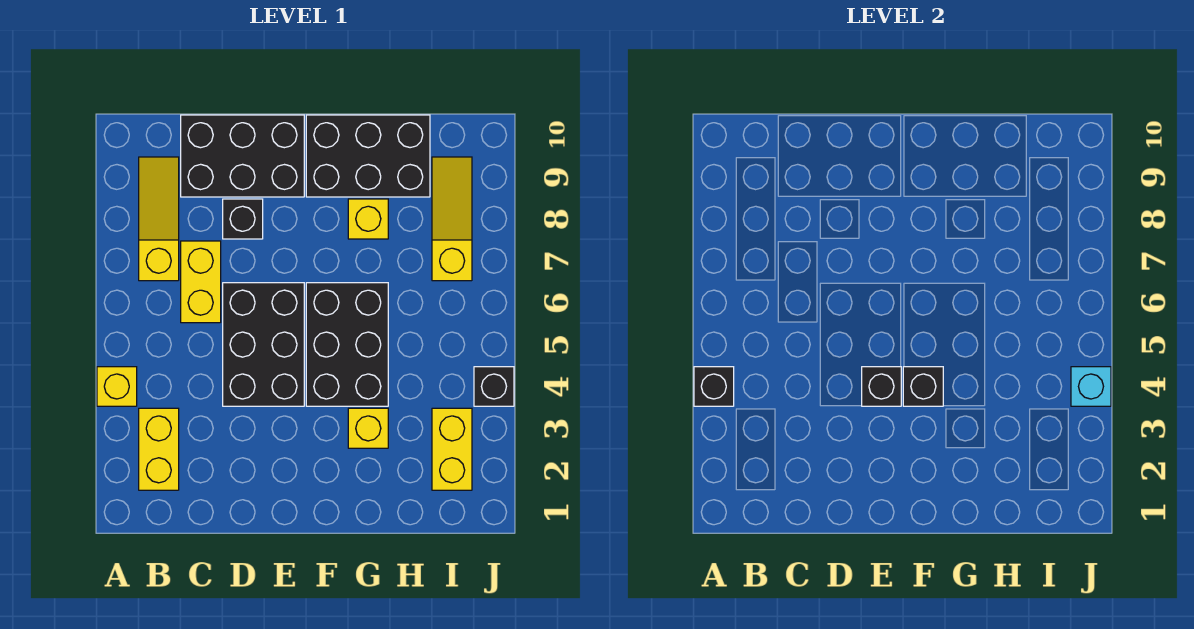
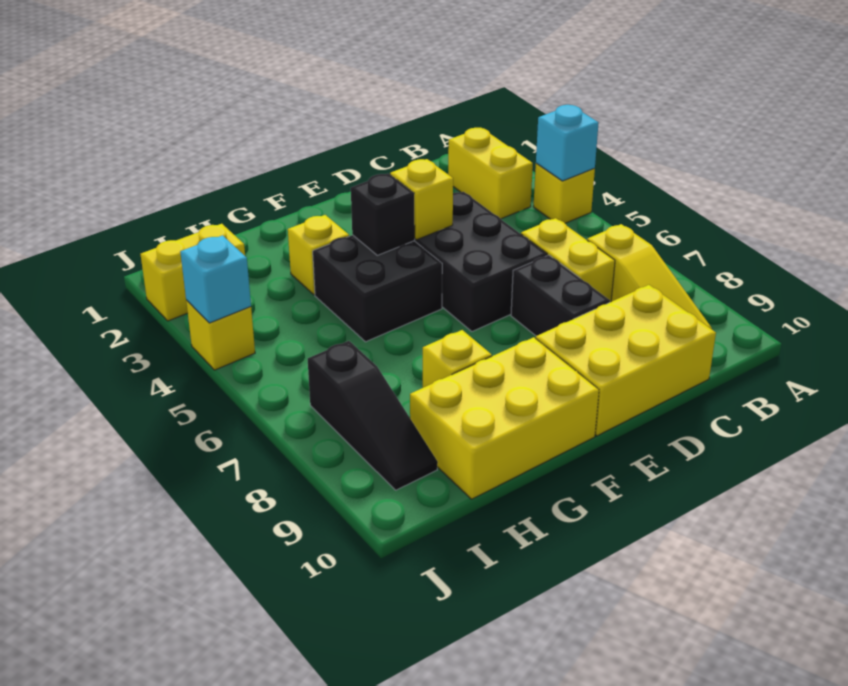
black brick A4 level 2 -> cyan brick A4 level 2
black brick C9:E10 level 1 -> yellow brick C9:E10 level 1
black brick D8 level 1 -> black brick D7:D8 level 1
black brick E4 level 2 -> yellow brick E4 level 2
black brick F4:G6 level 1 -> black brick F4:G5 level 1
black brick F9:H10 level 1 -> yellow brick F9:H10 level 1
yellow brick I2:I3 level 1 -> yellow brick I2:J2 level 1
yellow slope I7:I9 level 1 top 7 -> black slope I7:I9 level 1 top 7
black brick J4 level 1 -> yellow brick J4 level 1

